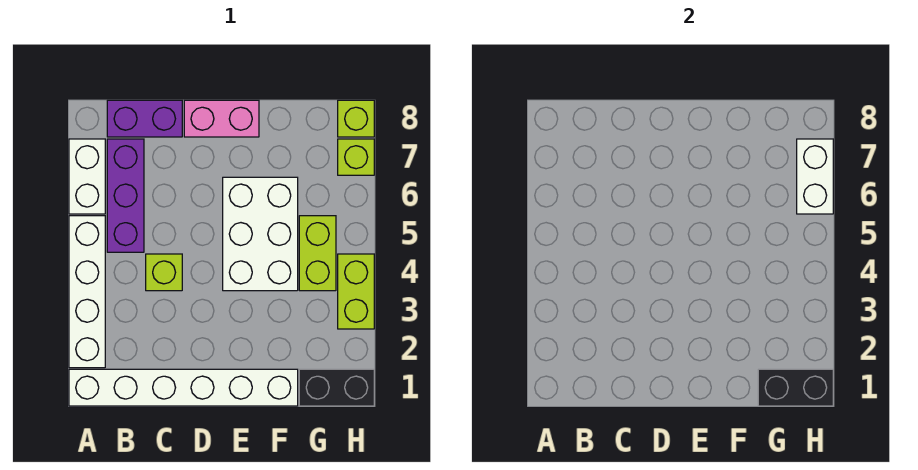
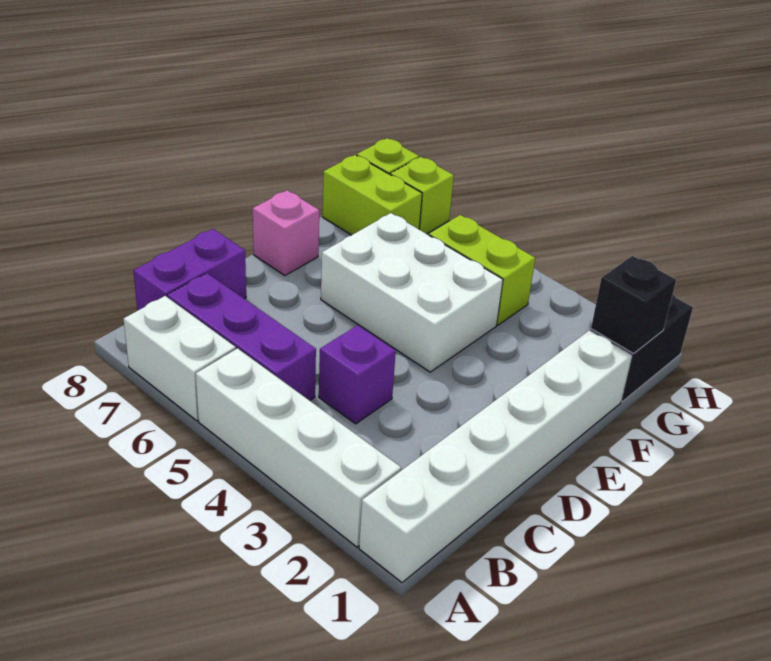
lime brick C4 level 1 -> purple brick C4 level 1
pink brick D8:E8 level 1 -> pink brick E8 level 1
black brick G1:H1 level 2 -> black brick G1 level 2
lime brick H3:H4 level 1 -> lime brick G7:G8 level 1
white brick H6:H7 level 2 -> none

